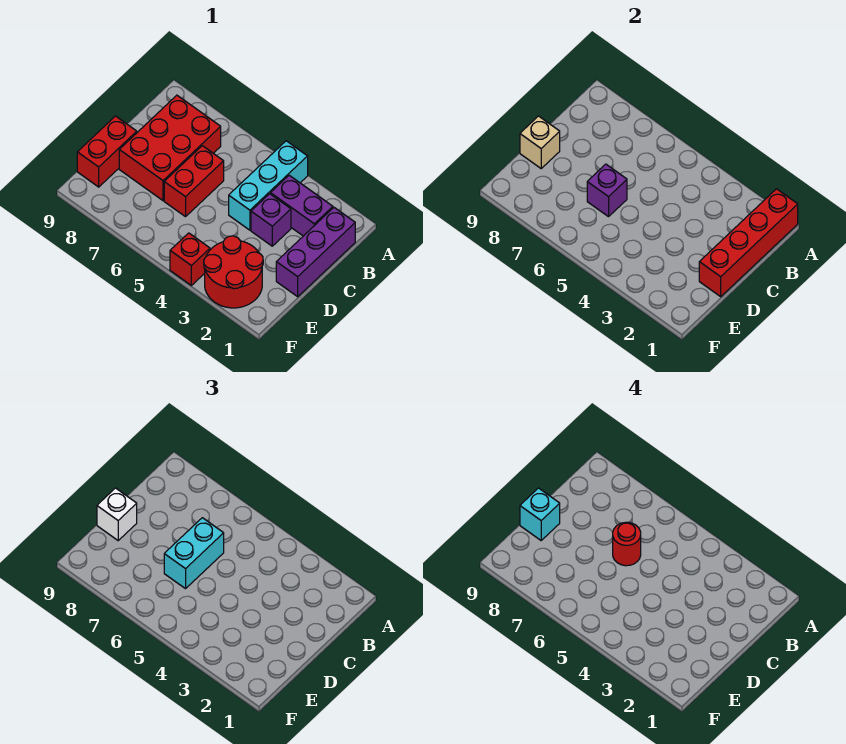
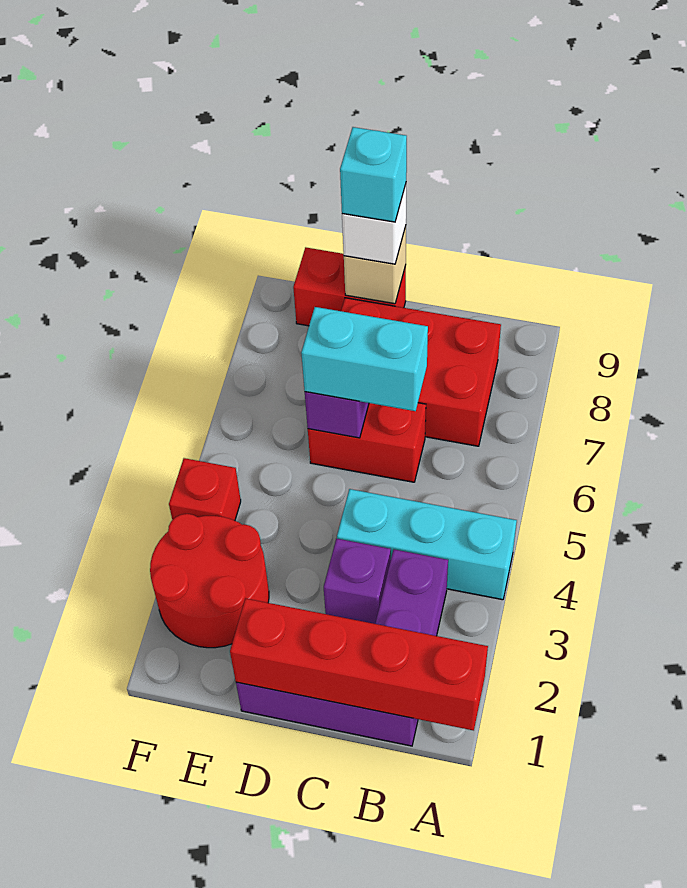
red round brick C6 level 4 -> none

